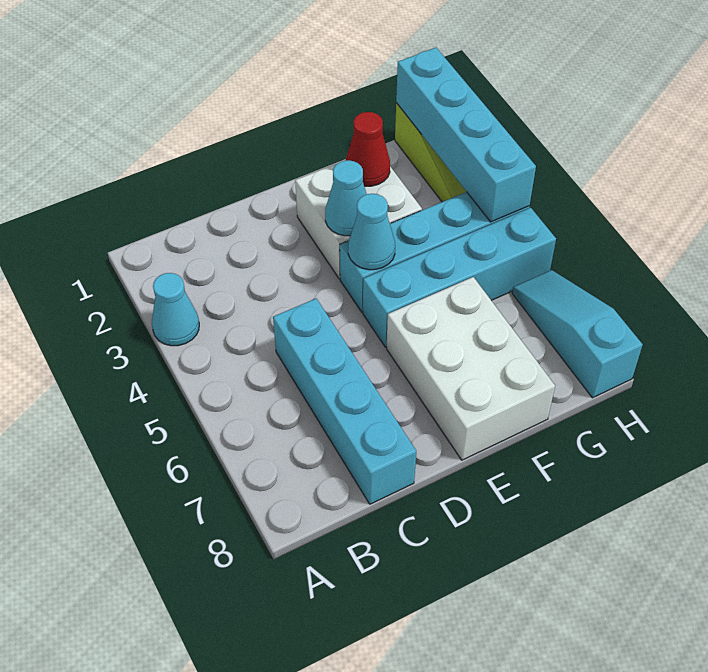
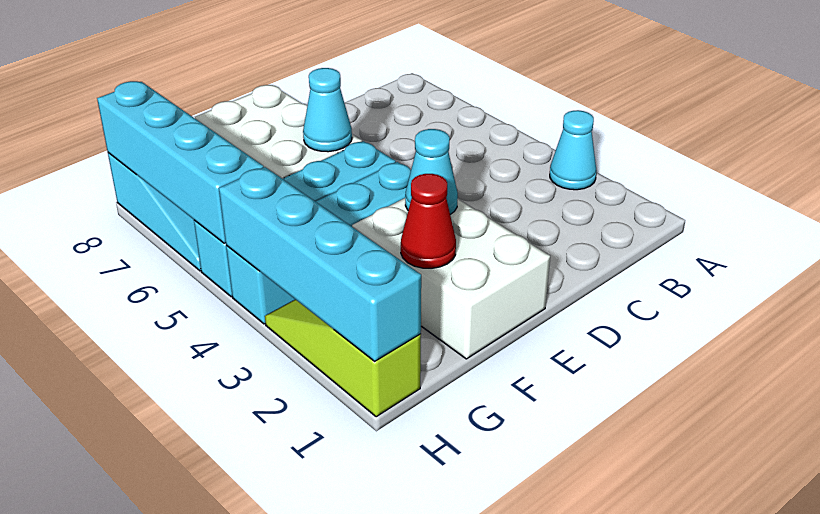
cyan brick C5:C8 level 1 -> cyan brick H5:H8 level 2
white brick E2:F3 level 1 -> white brick E1:F3 level 1
cyan cone E4 level 2 -> cyan cone E6 level 2

